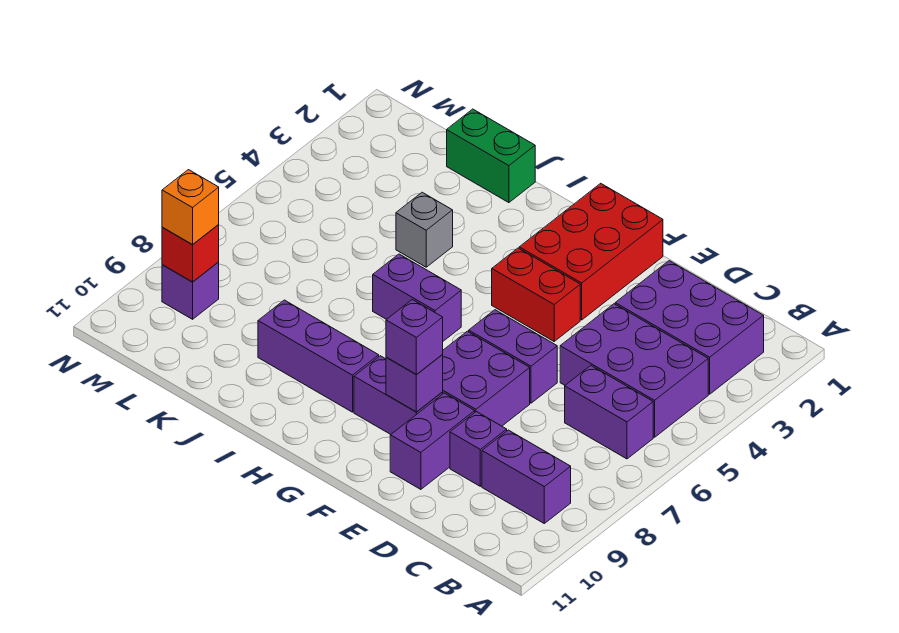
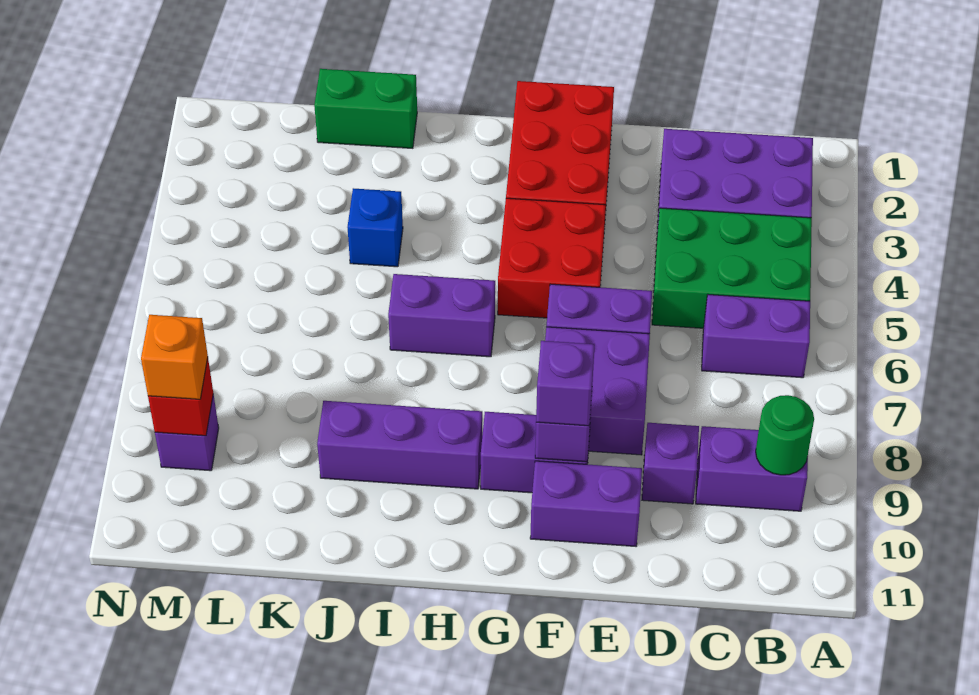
purple brick B4:D5 level 1 -> green brick B4:D5 level 1
none -> green round brick B9 level 2
purple brick E9:E10 level 1 -> purple brick E10:F10 level 1
red brick F4:G4 level 1 -> red brick F4:G5 level 1
grey brick J4 level 1 -> blue brick J4 level 1

